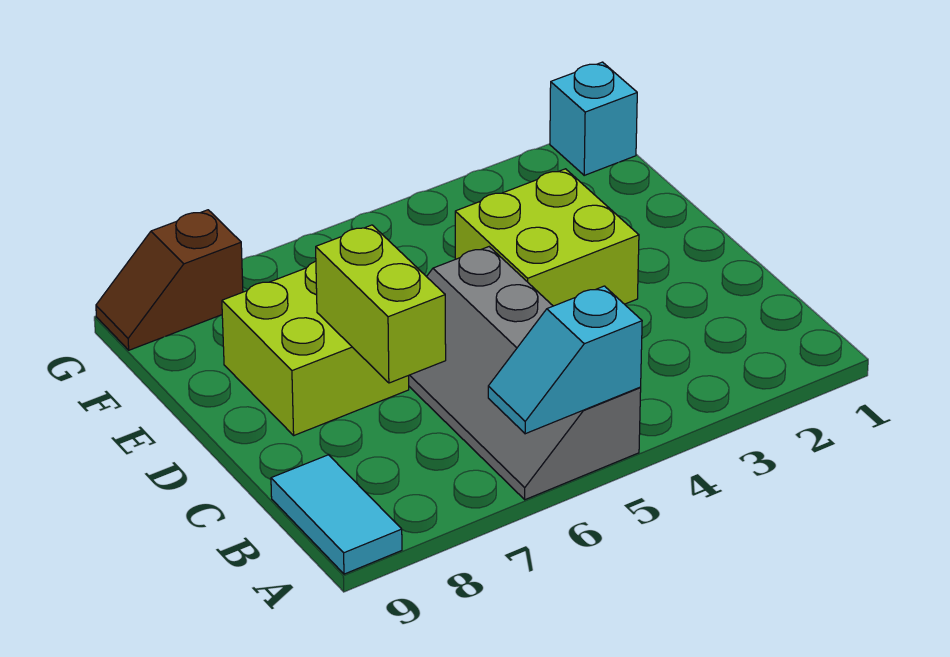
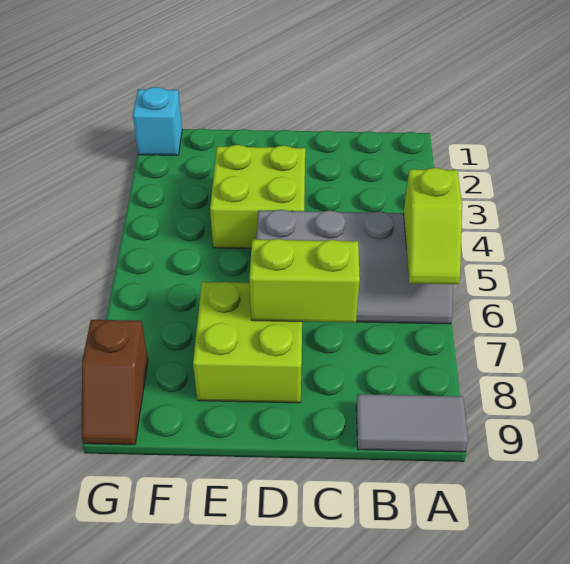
cyan slope A5:A6 level 2 top 5 -> lime slope A5:A6 level 2 top 5
cyan tile A9:B9 level 1 -> grey tile A9:B9 level 1

